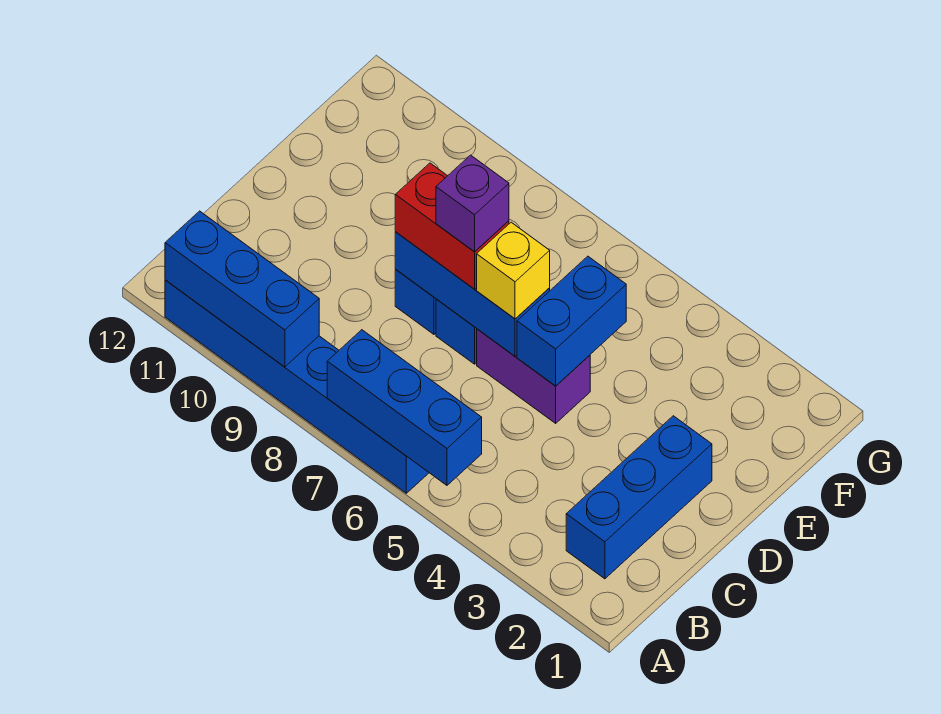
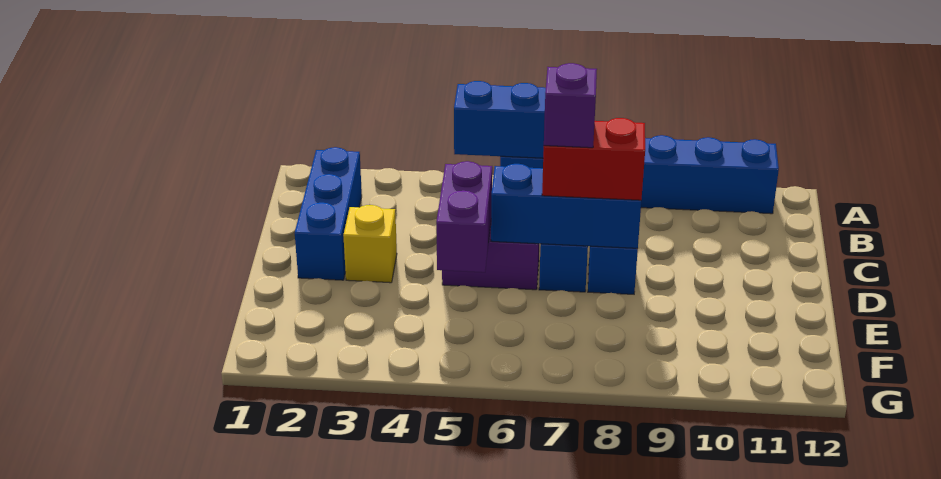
blue brick A9:A11 level 2 -> none
blue brick D5:E5 level 2 -> purple brick D5:E5 level 2
yellow brick D6 level 3 -> yellow brick D3 level 1

